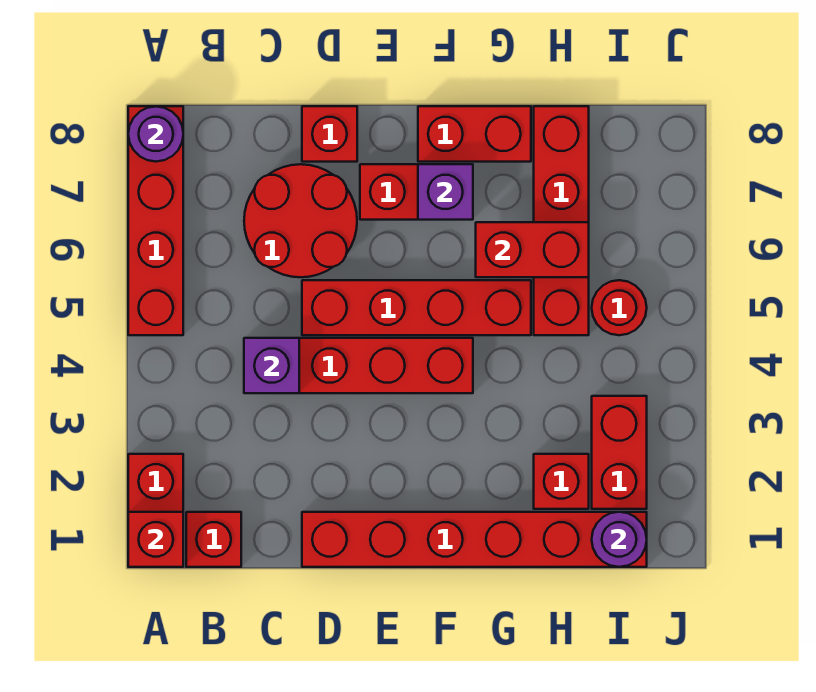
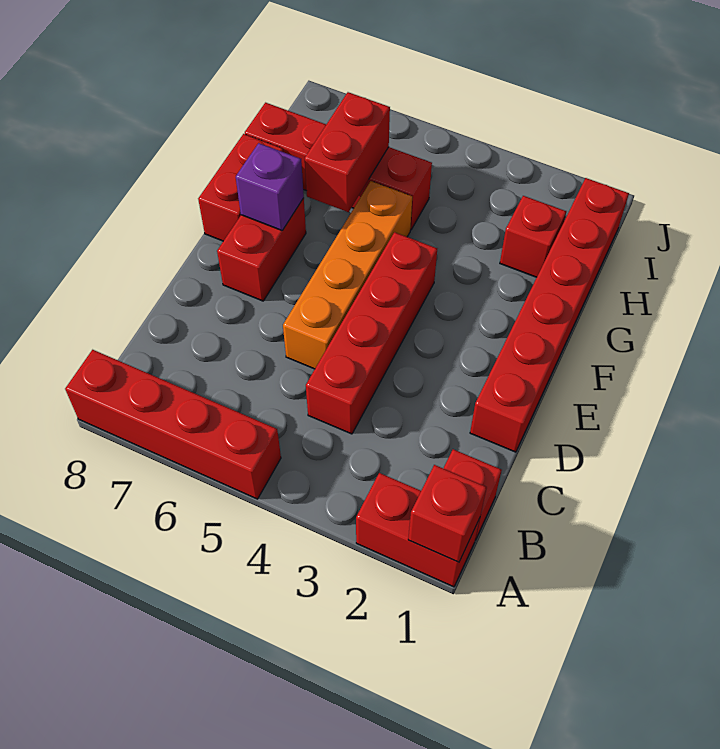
purple round brick A8 level 2 -> none
purple brick C4 level 2 -> none
red round brick C6:D7 level 1 -> none
red brick D5:G5 level 1 -> orange brick D5:G5 level 1
red brick D8 level 1 -> none
purple round brick I1 level 2 -> none
red brick I2:I3 level 1 -> none
red round brick I5 level 1 -> none

